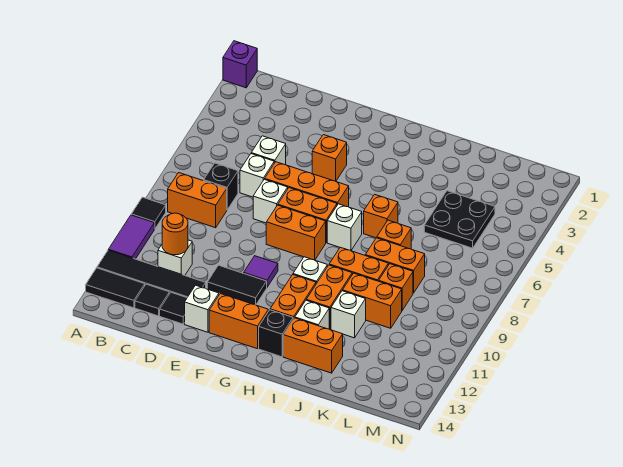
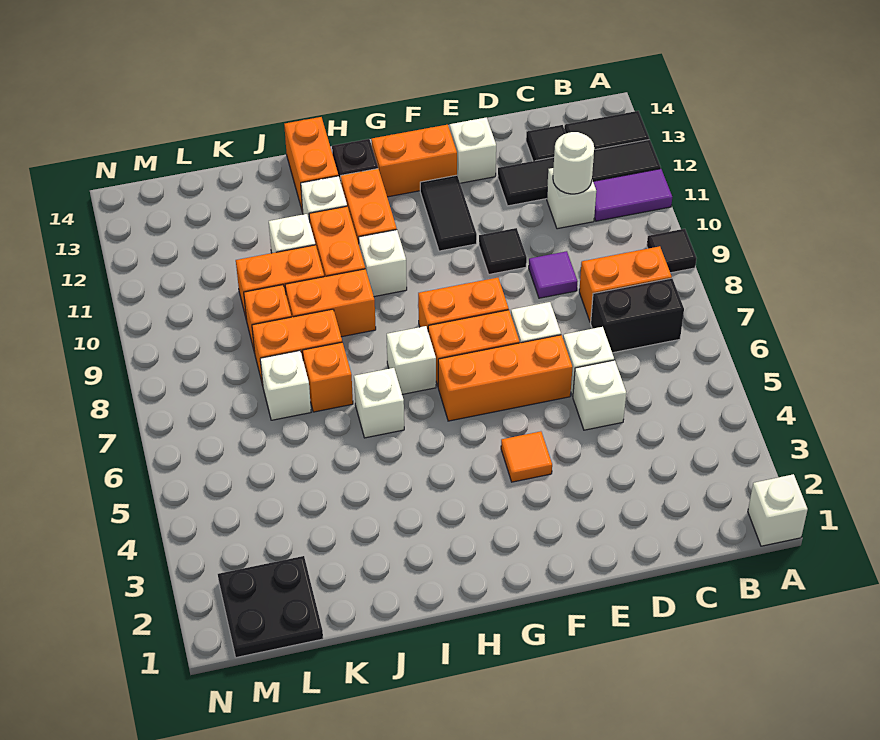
purple brick A1 level 1 -> white brick A1 level 1
purple tile A10:A11 level 1 -> purple tile A11:B11 level 1
black brick C7 level 1 -> black brick B7:C7 level 1
orange round brick C11 level 2 -> white round brick C11 level 2
black tile D13 level 1 -> black tile E10 level 1
black tile E11:F11 level 1 -> black tile F11:F12 level 1
orange brick F4 level 1 -> orange tile F4 level 1
purple tile F10 level 1 -> purple tile D9 level 1
orange brick I6 level 1 -> white brick I6 level 1
orange brick I13:J13 level 1 -> orange brick I13:I14 level 1
black plate K4:L5 level 1 -> black plate L1:M2 level 1
none -> white brick K7 level 1

